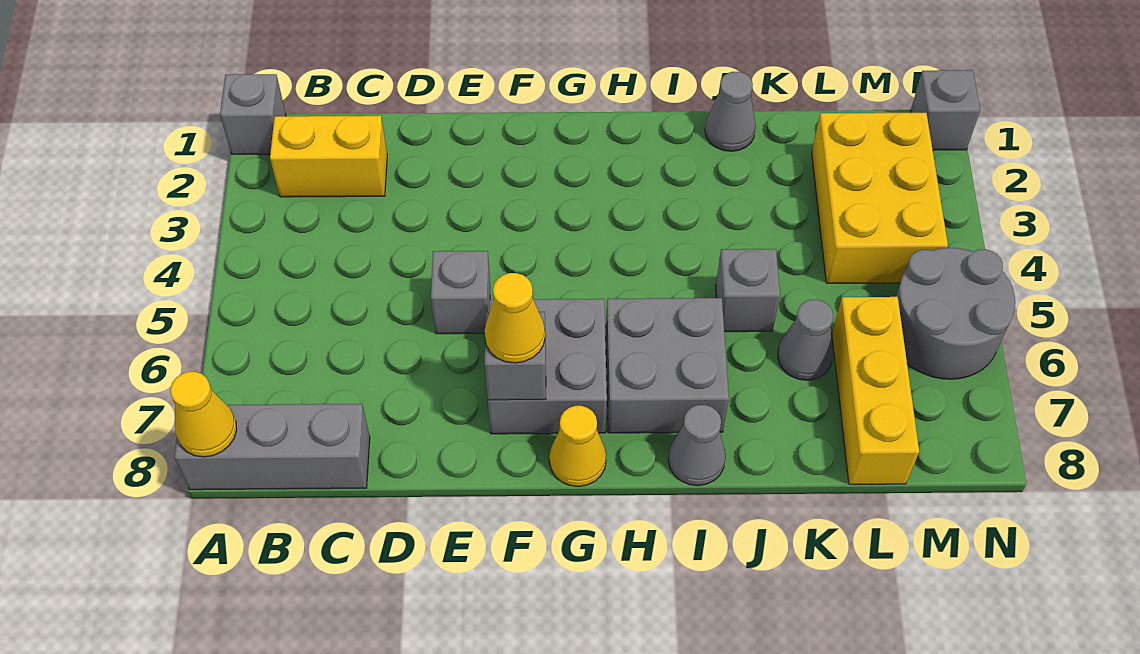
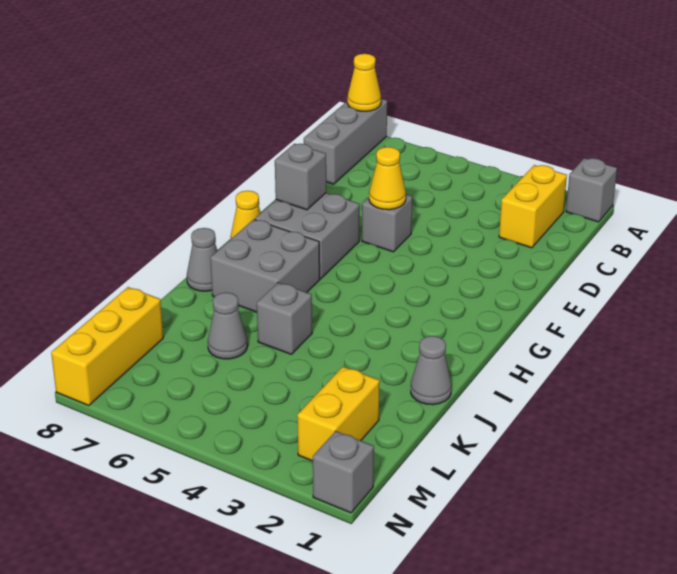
yellow cone F7 level 3 -> yellow cone E5 level 2
yellow brick L2:M4 level 1 -> yellow brick L2:M2 level 1
yellow brick L6:L8 level 1 -> yellow brick L8:N8 level 1
grey round brick M5:N6 level 1 -> none

